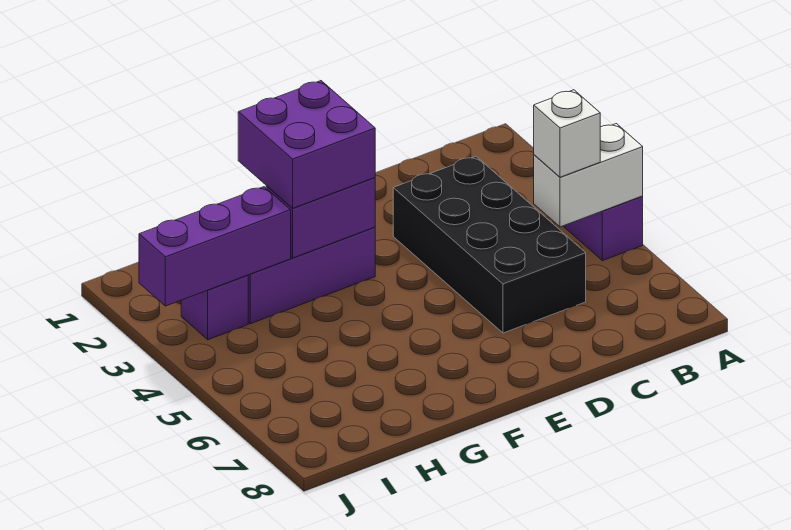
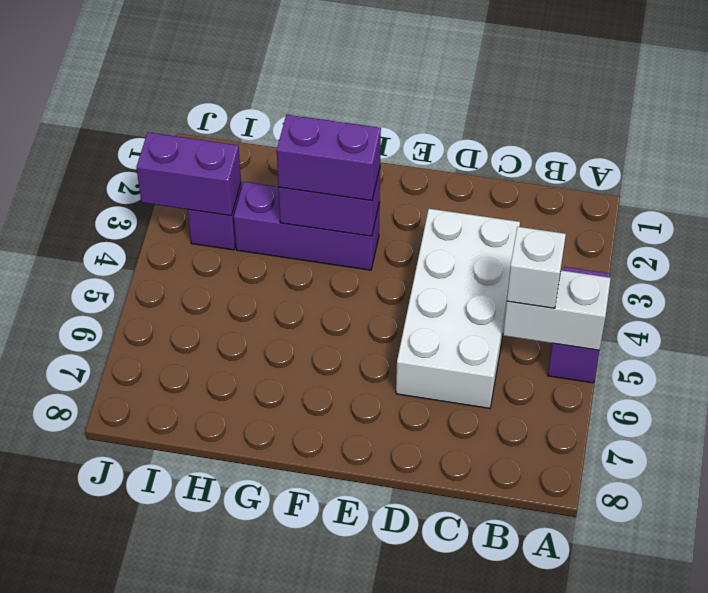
black brick C3:D6 level 1 -> white brick C3:D6 level 1
purple brick F2:G3 level 3 -> purple brick F3:G3 level 3
purple brick H3:J3 level 2 -> purple brick I3:J3 level 2

